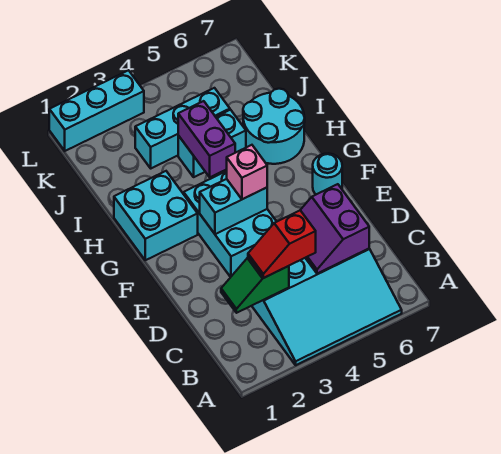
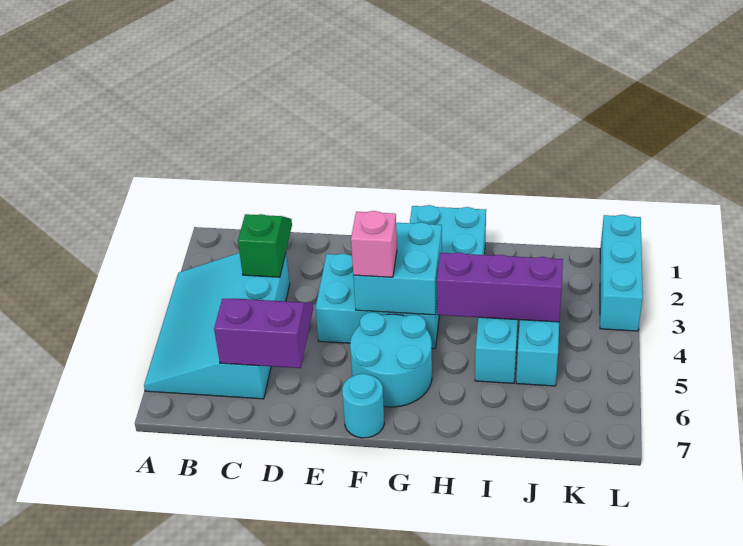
red slope C3:C4 level 3 top 4 -> none
cyan brick F3:F4 level 2 -> cyan brick F3:G4 level 2
purple brick H4:I4 level 2 -> purple brick H4:J4 level 2
cyan round brick H6:I7 level 1 -> cyan round brick F5:G6 level 1

